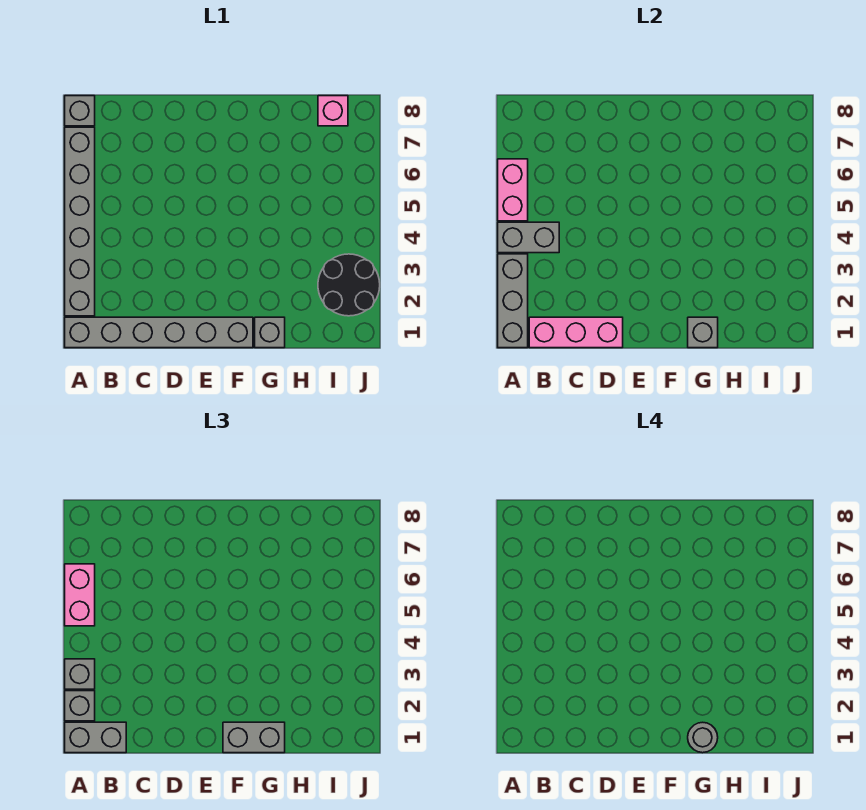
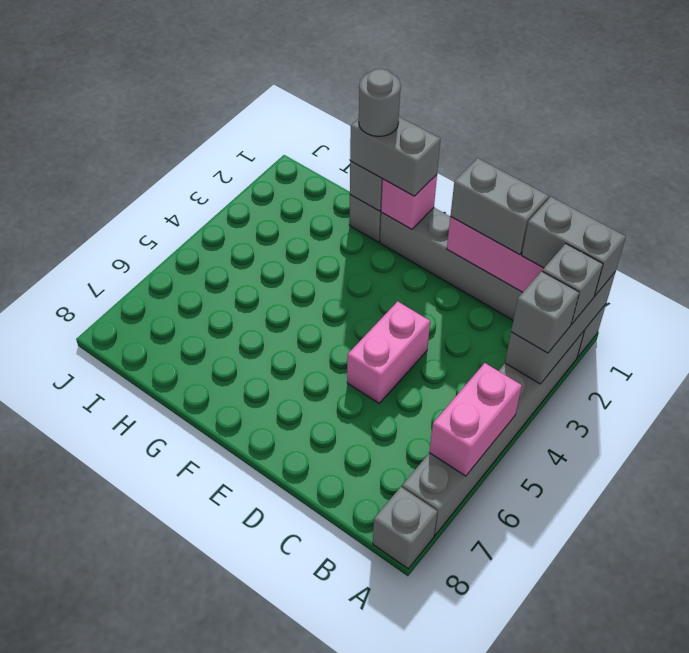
grey brick A4:B4 level 2 -> grey brick C1:D1 level 3
pink brick A5:A6 level 3 -> pink brick D4:D5 level 1
black round brick I2:J3 level 1 -> none
pink brick I8 level 1 -> pink brick F1 level 2

